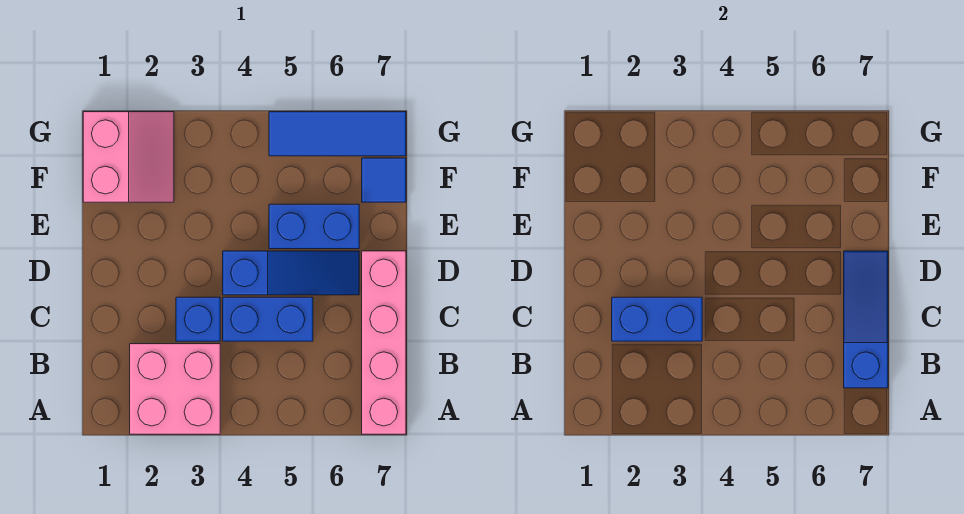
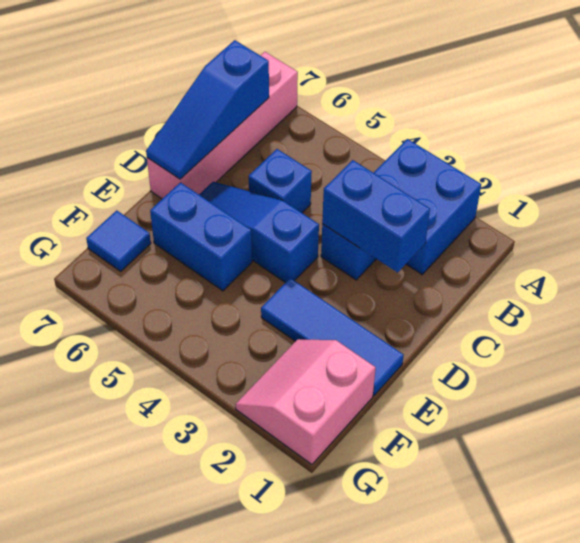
pink brick A2:B3 level 1 -> blue brick A2:B3 level 1
blue brick C4:C5 level 1 -> blue brick C5 level 1
blue tile G5:G7 level 1 -> blue tile E1:E3 level 1

